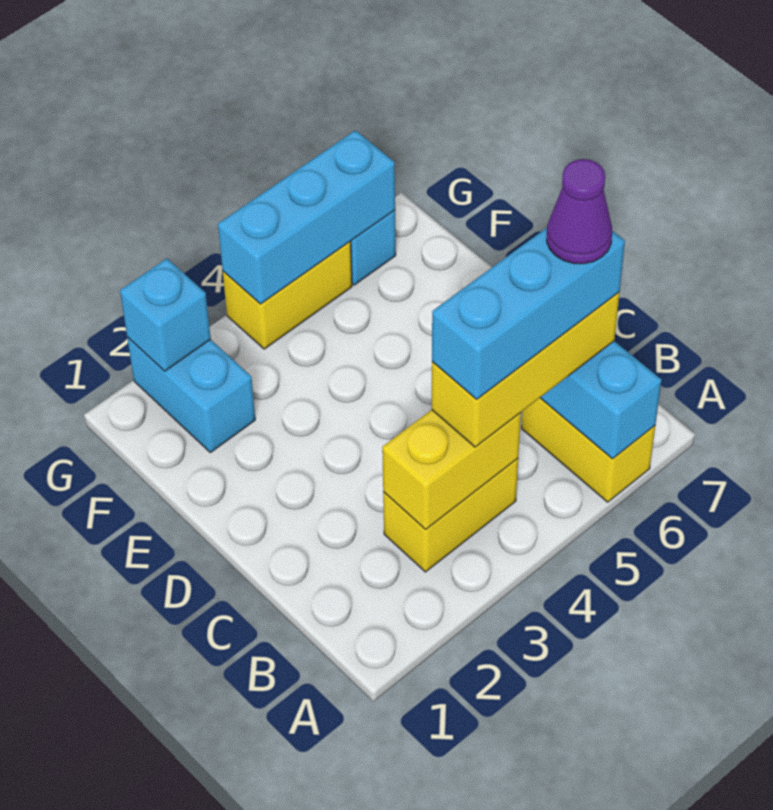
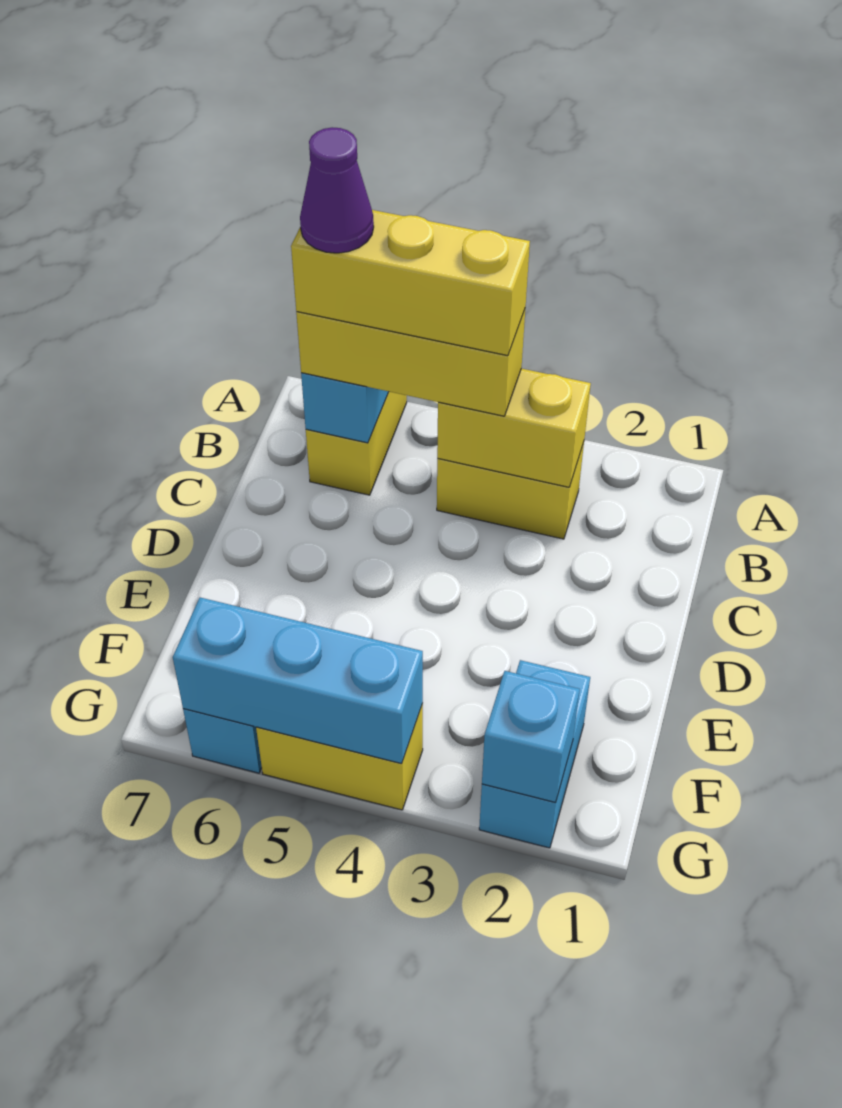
cyan brick B4:B6 level 4 -> yellow brick B4:B6 level 4

